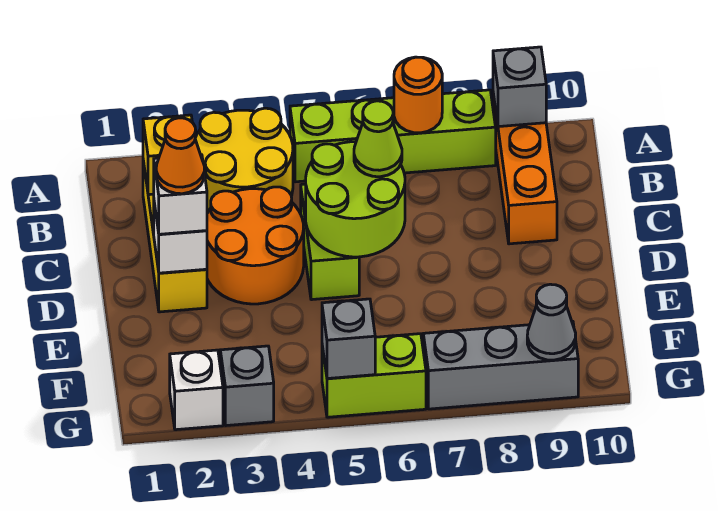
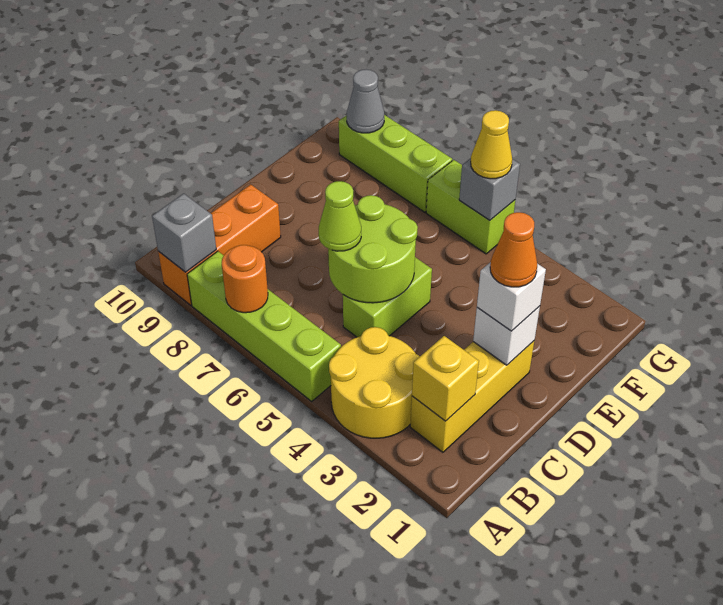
orange round brick C3:D4 level 1 -> none
white brick G2 level 1 -> none
grey brick G3 level 1 -> none
none -> yellow cone G5 level 3
grey brick G7:G9 level 1 -> lime brick G7:G9 level 1

